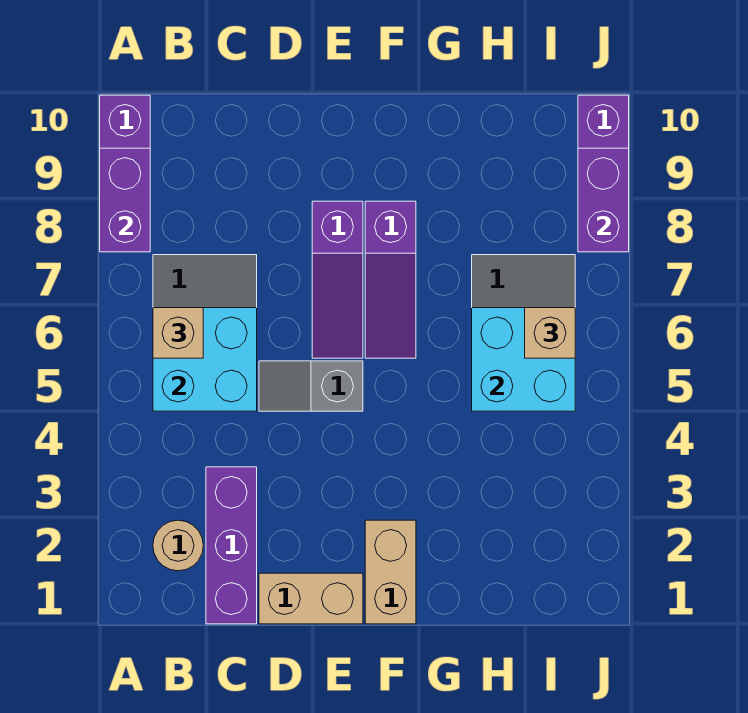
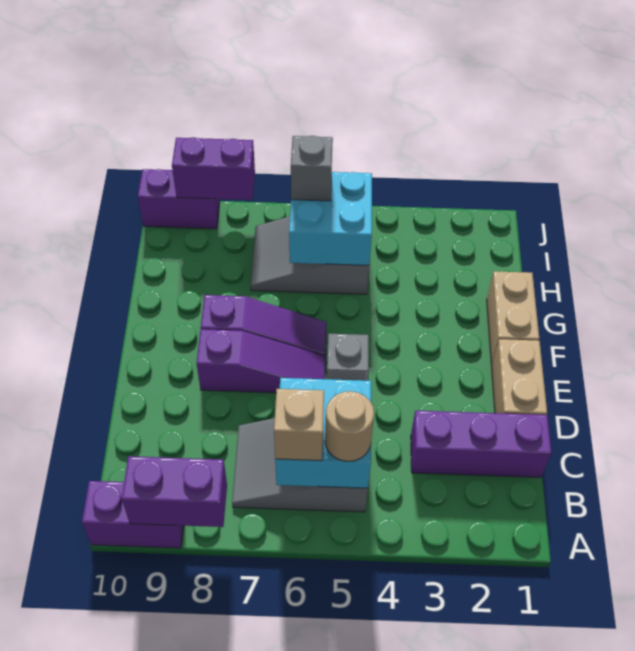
tan round brick B2 level 1 -> tan round brick B5 level 3
tan brick F1:F2 level 1 -> tan brick F1:G1 level 1
tan brick I6 level 3 -> grey brick I6 level 3

